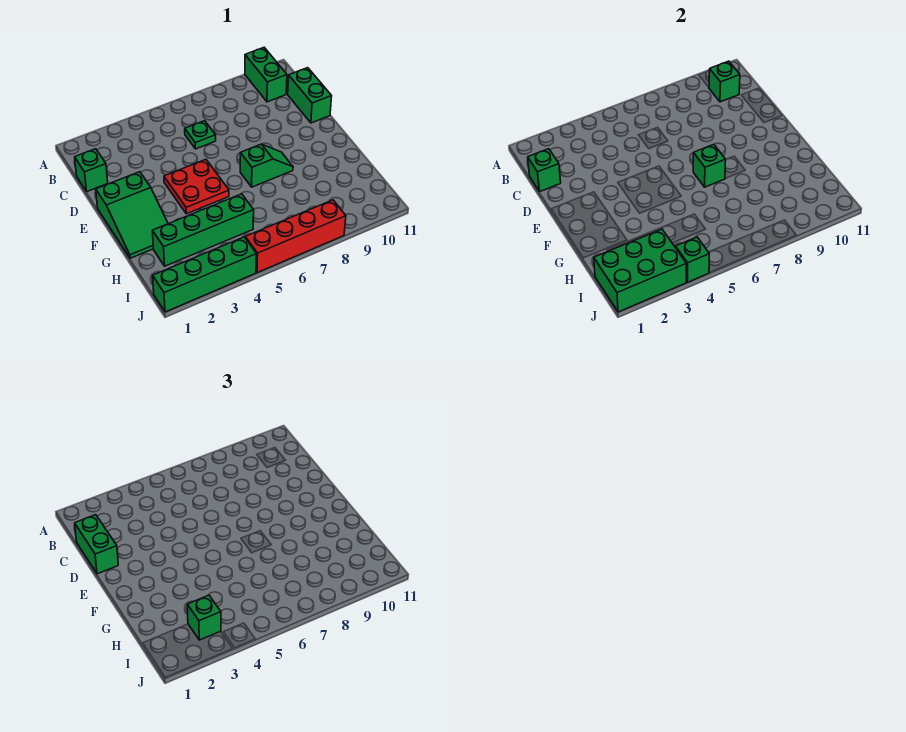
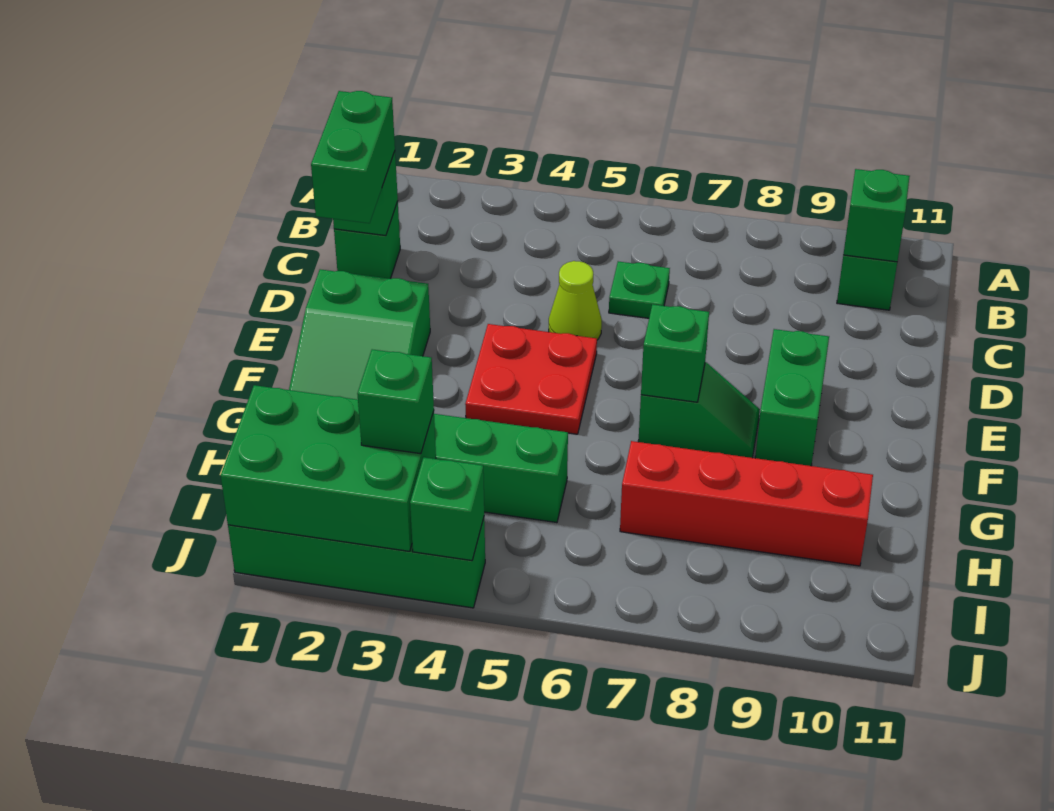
green brick C11:D11 level 1 -> green brick E9:F9 level 1
none -> lime cone D5 level 1
red brick J5:J8 level 1 -> red brick H7:H10 level 1

